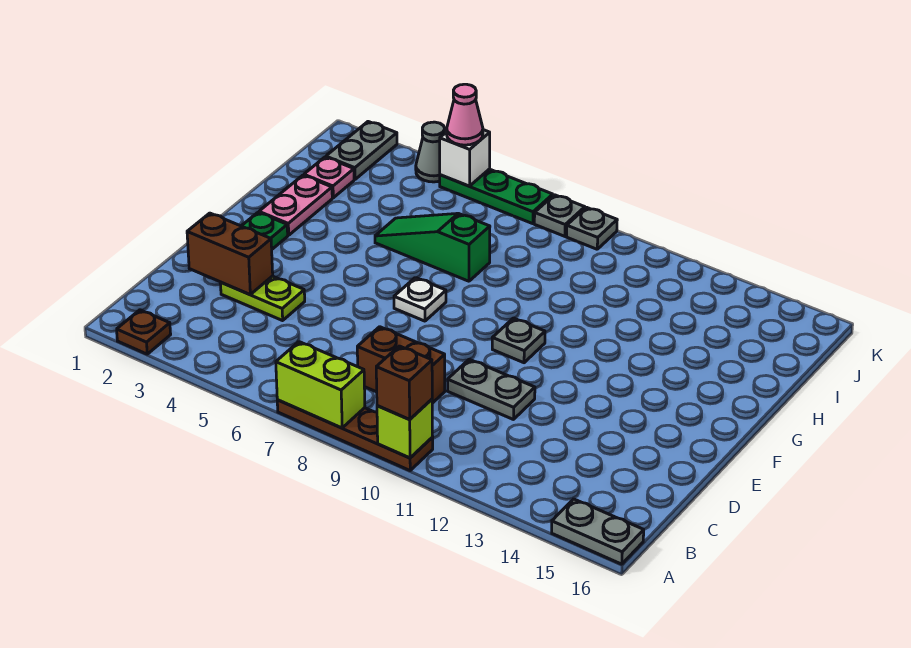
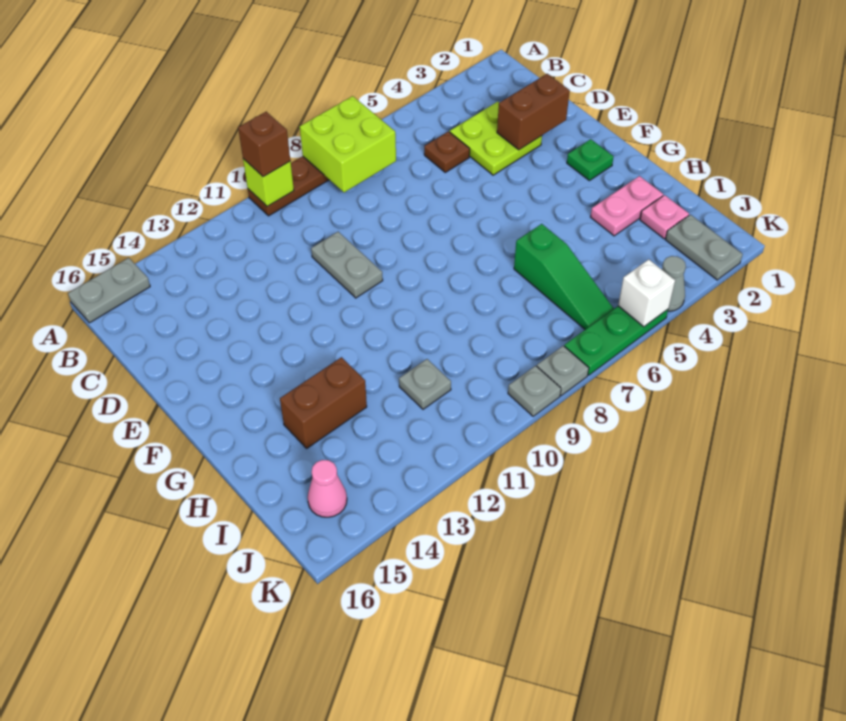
brown plate A2 level 1 -> brown plate C5 level 1
lime brick A7:A8 level 2 -> lime brick A7:B8 level 2
brown brick C8:C9 level 1 -> brown brick H13:H14 level 1
lime plate D3:D4 level 1 -> lime plate C3:D4 level 1
grey plate D10:D11 level 1 -> grey plate D10:E10 level 1
white plate F7 level 1 -> none
grey plate F10 level 1 -> grey plate I11 level 1
pink plate G2:H2 level 1 -> pink plate H2:H3 level 1
green slope H5:H7 level 1 top 7 -> green slope H6:J6 level 1 top H
pink cone K5 level 3 -> pink cone J15 level 1

